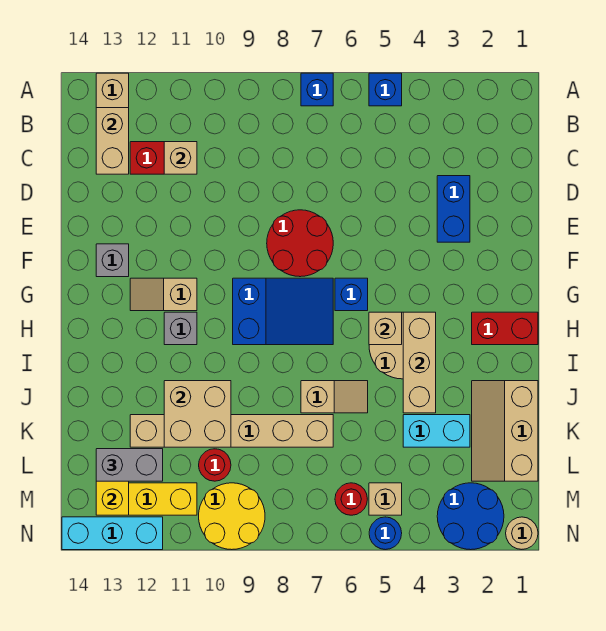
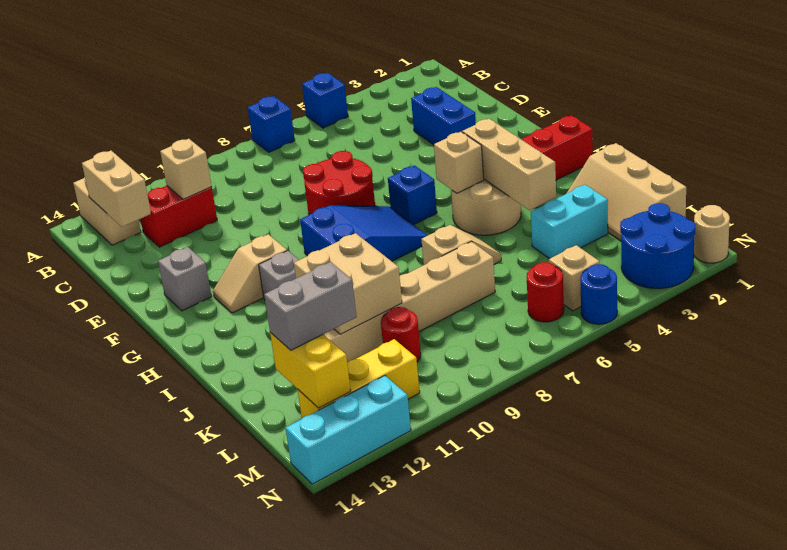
yellow round brick M9:N10 level 1 -> none

